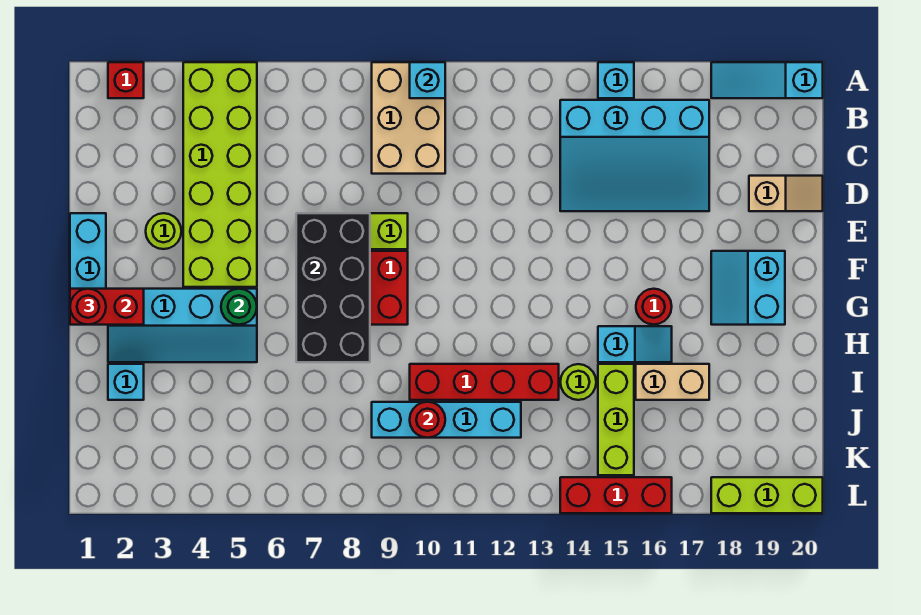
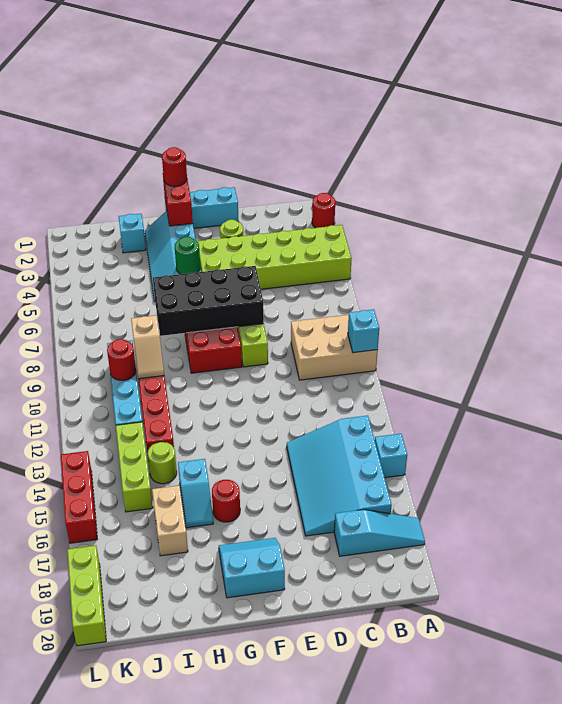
red brick A2 level 1 -> red round brick A2 level 1
cyan slope A18:A20 level 1 top 20 -> cyan slope A18:C18 level 1 top C
tan slope D19:D20 level 1 top 19 -> tan slope I9:I10 level 2 top 9
lime brick I15:K15 level 1 -> lime brick J13:J15 level 1

